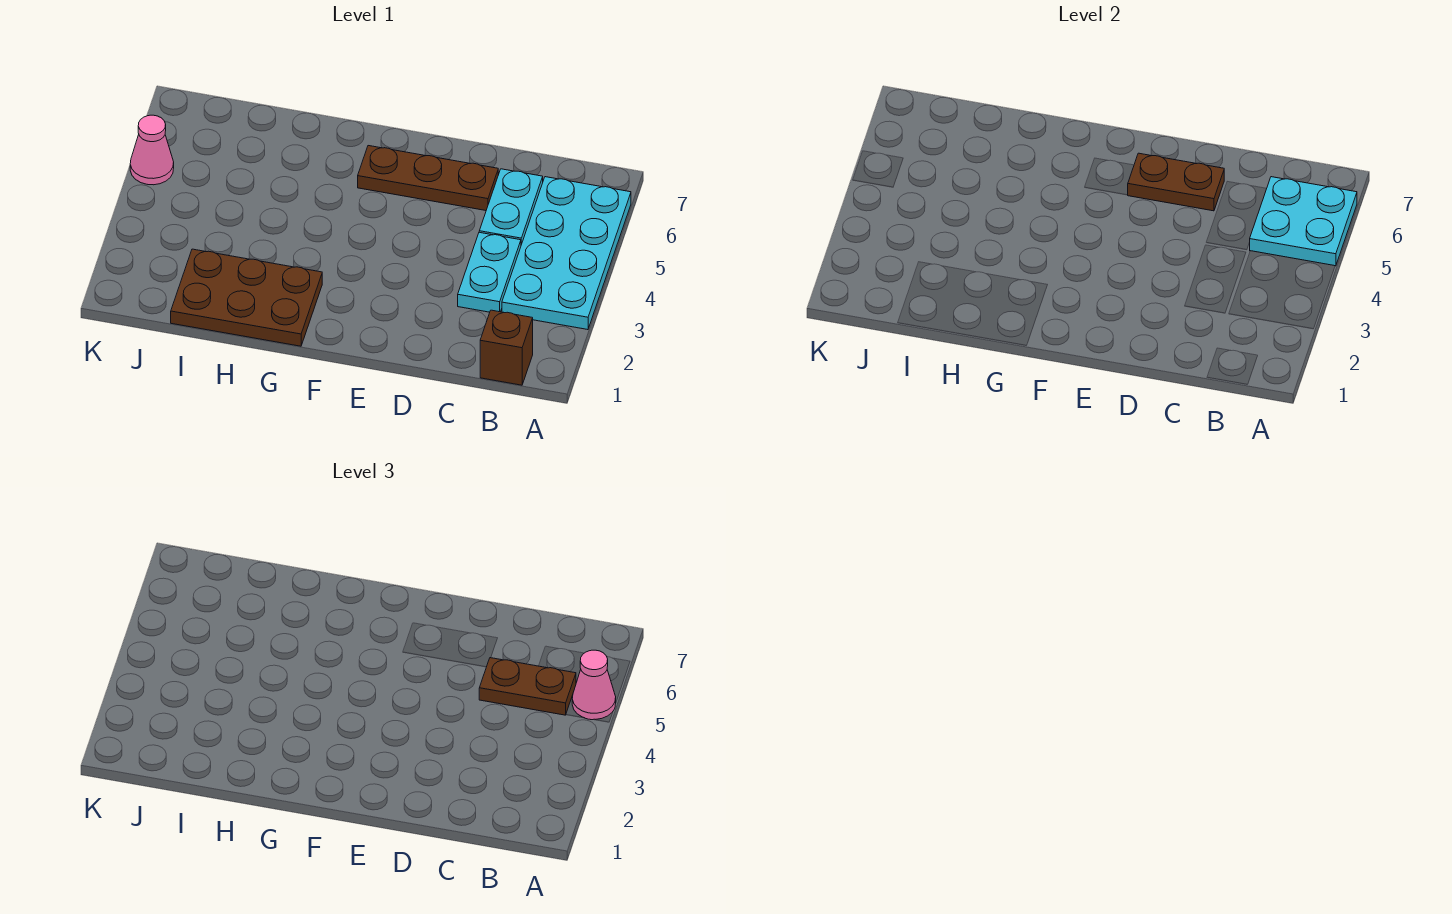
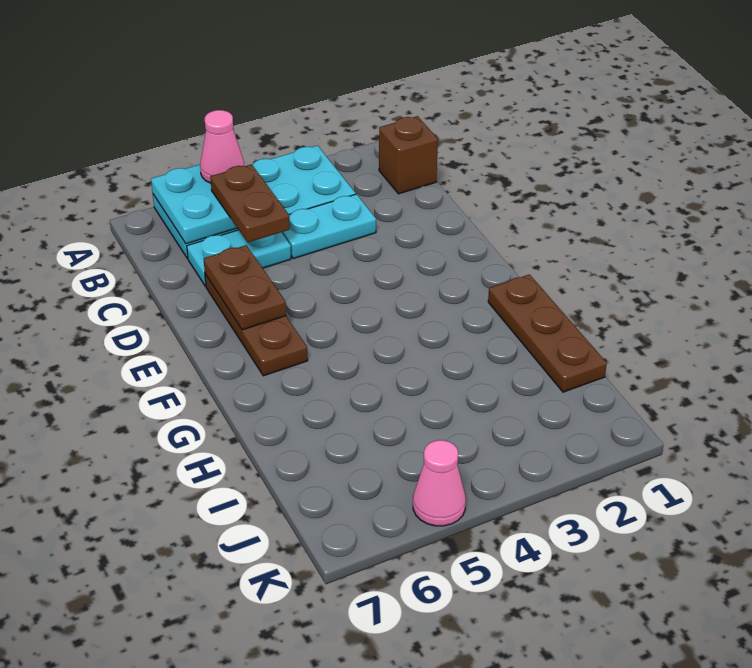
brown plate G1:I2 level 1 -> brown plate G1:I1 level 1

